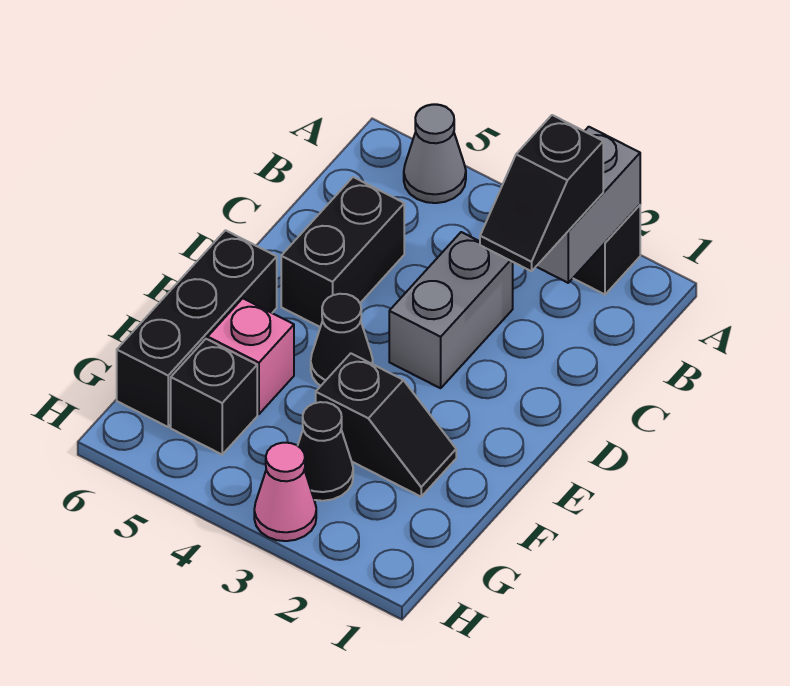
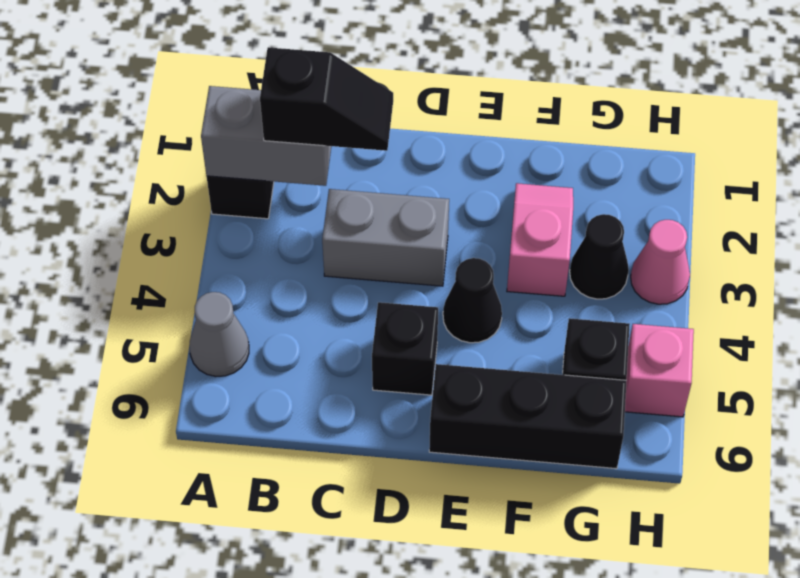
black brick C5:D5 level 1 -> black brick D5 level 1
black slope F2:F3 level 1 top 3 -> pink slope F2:F3 level 1 top 3
pink brick F5 level 1 -> pink brick H5 level 1

